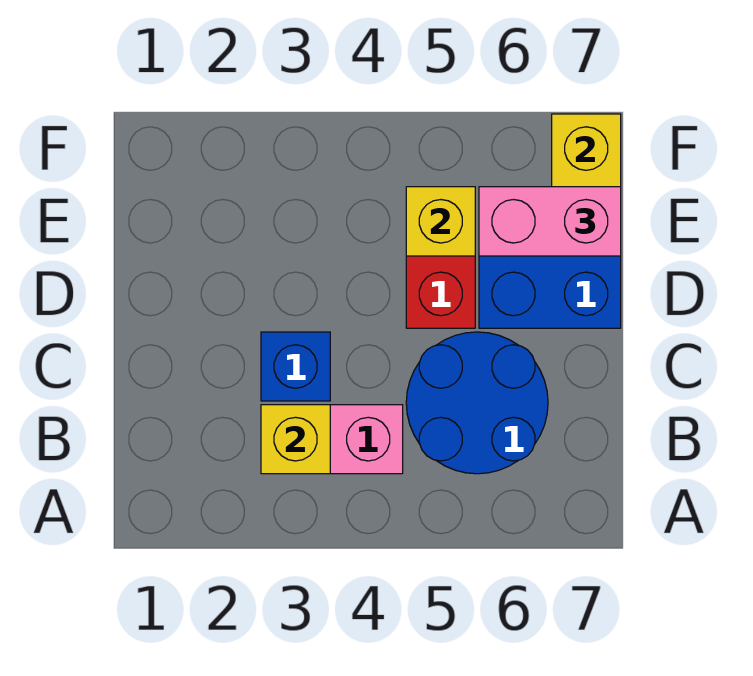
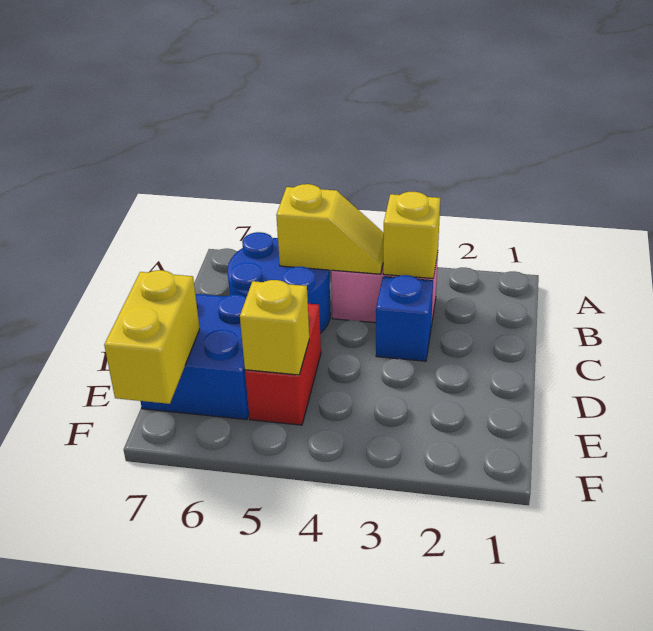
none -> yellow slope B4:B5 level 2 top 5
pink brick E6:E7 level 3 -> none

